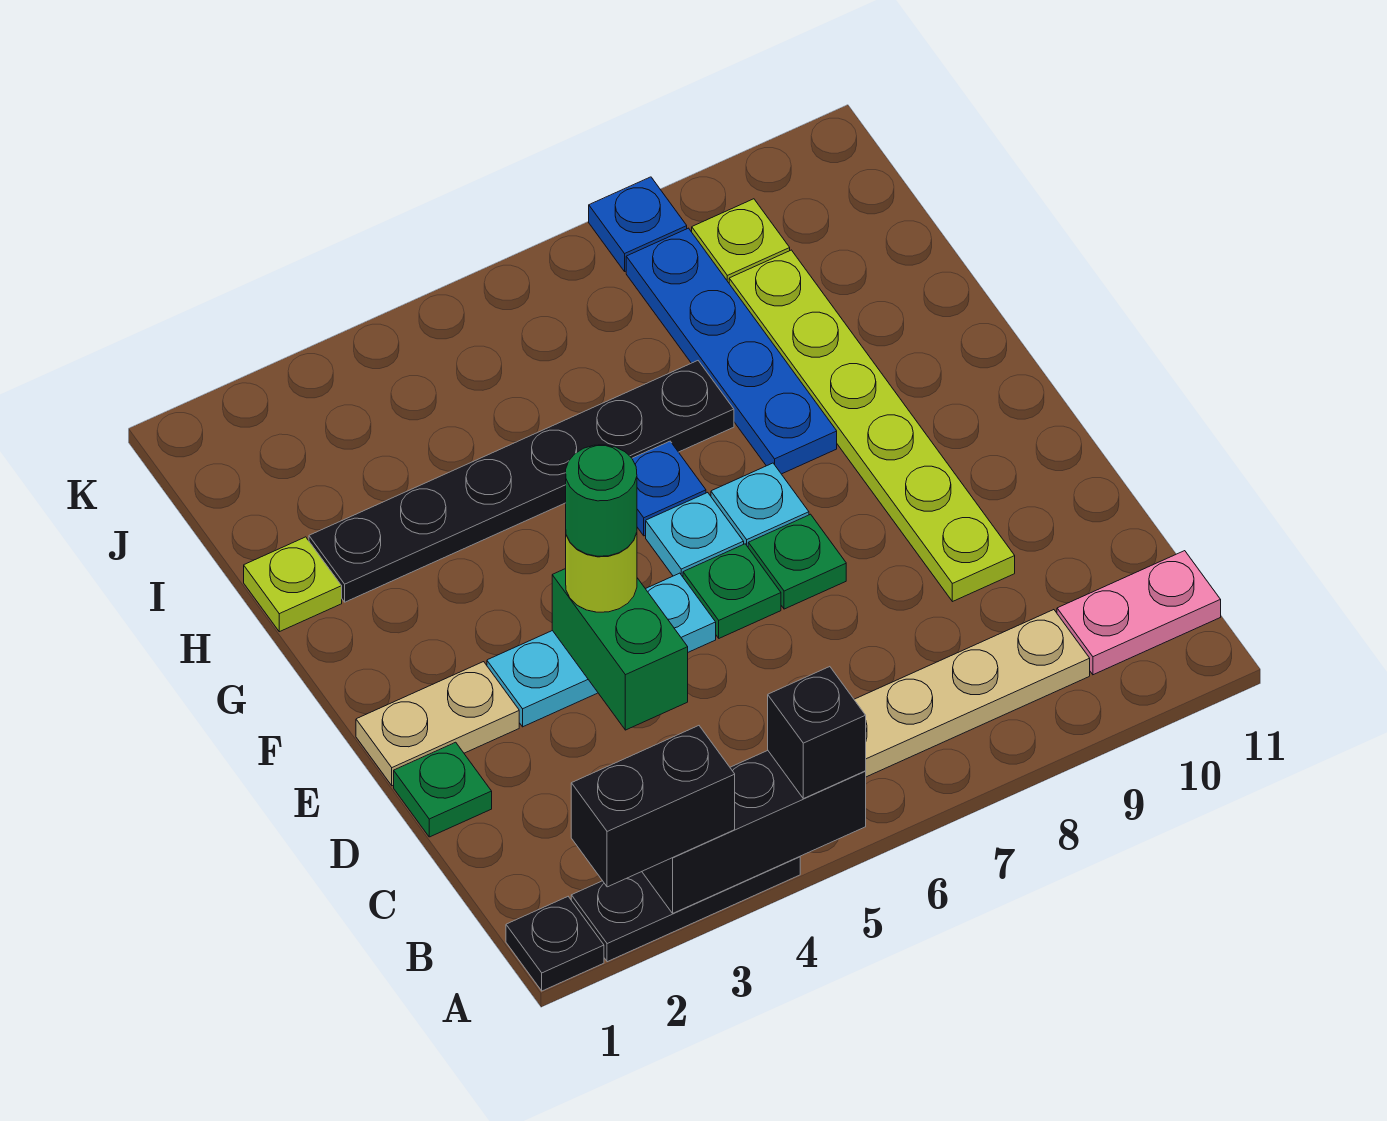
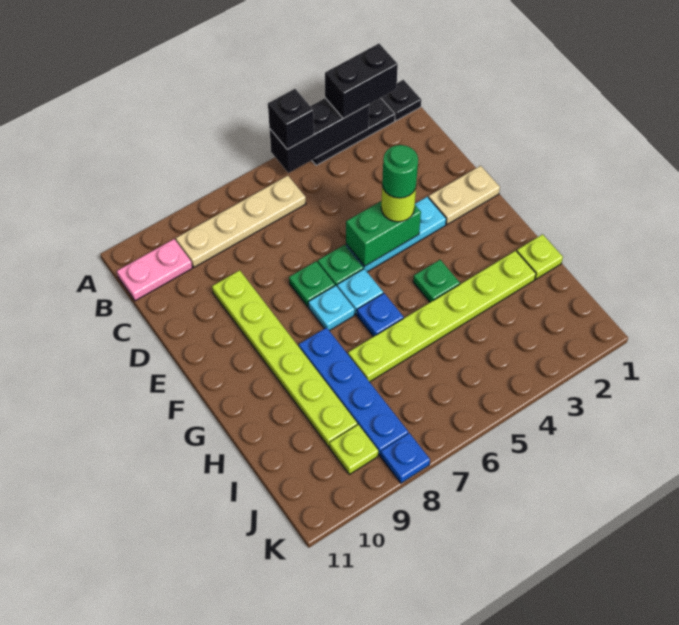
green plate D1 level 1 -> green plate G4 level 1
green brick D4:E4 level 2 -> green brick E4:E5 level 2
black plate H2:H7 level 1 -> lime plate H2:H7 level 1

